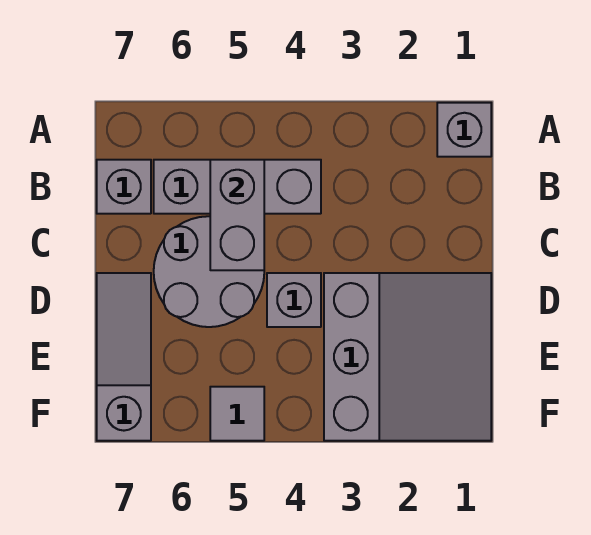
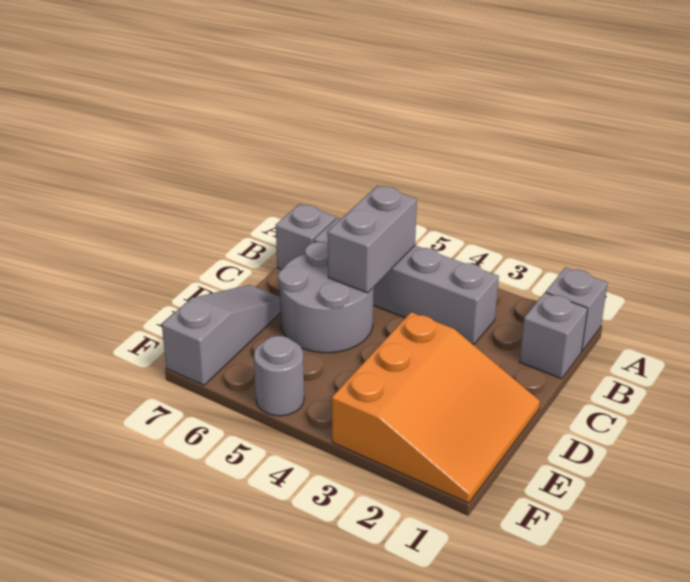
grey brick B4:B6 level 1 -> grey brick B3:B6 level 1
grey slope D1:F3 level 1 top 3 -> orange slope D1:F3 level 1 top 3
grey brick D4 level 1 -> grey brick B1 level 1
grey tile F5 level 1 -> grey round brick F5 level 1

